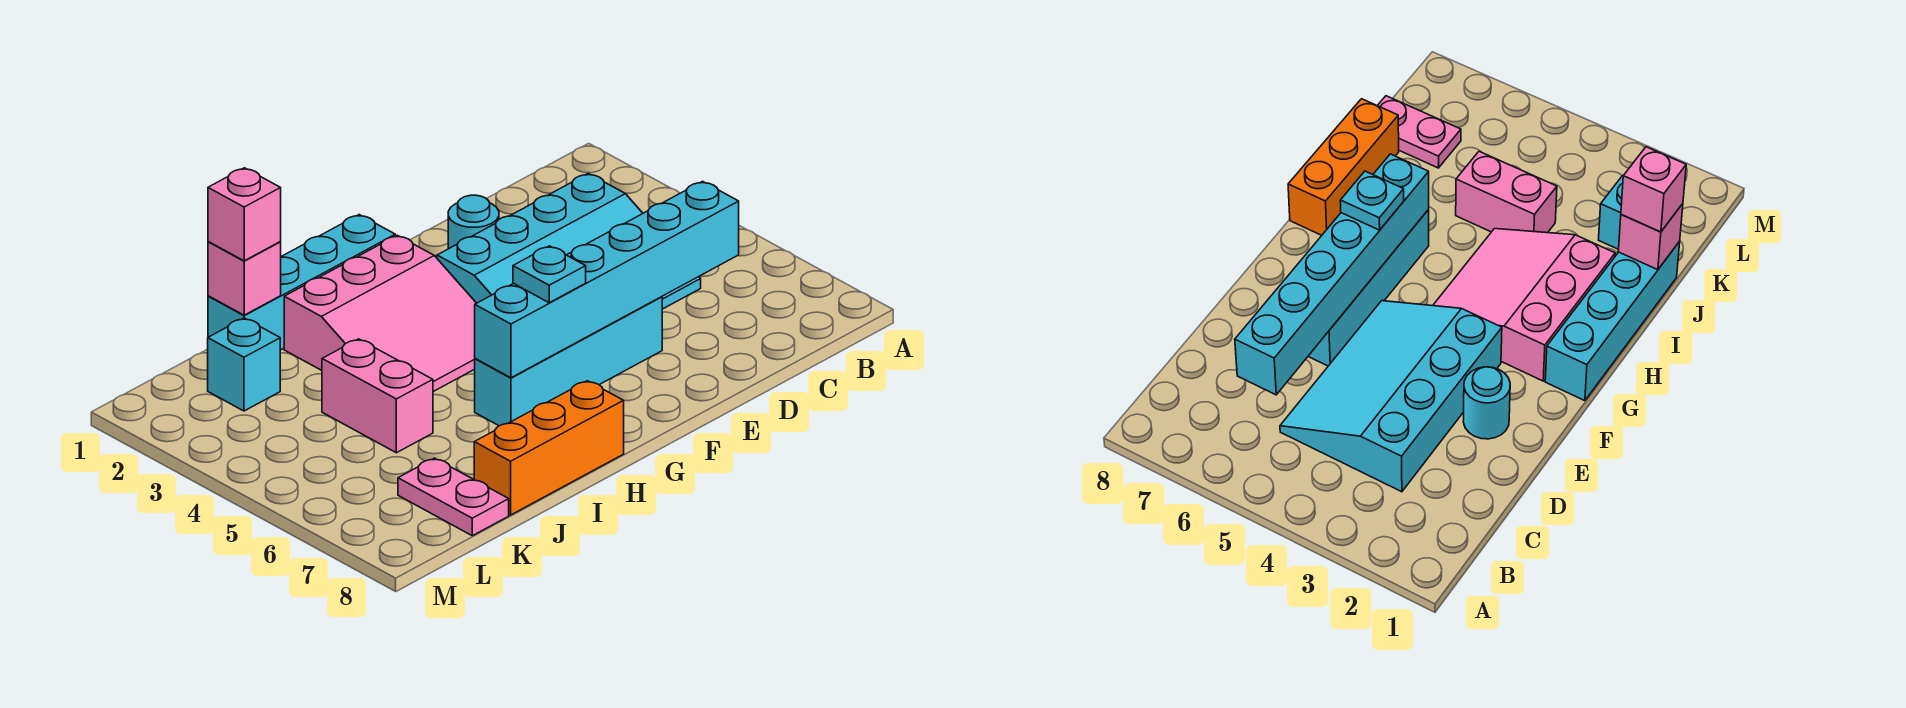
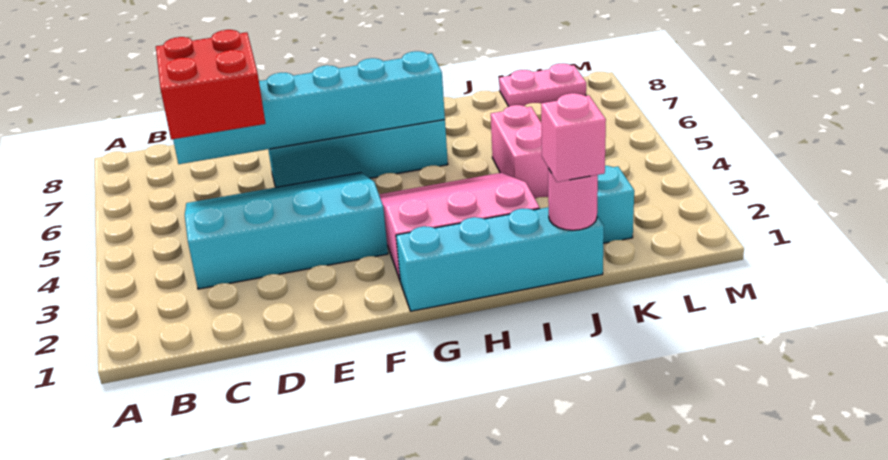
none -> red brick C5:D6 level 3
cyan round brick E2 level 1 -> none
cyan plate G6 level 3 -> none
orange brick H8:J8 level 1 -> none
pink brick J1 level 2 -> pink round brick J1 level 2
pink plate K7:K8 level 1 -> pink plate K8:L8 level 1

